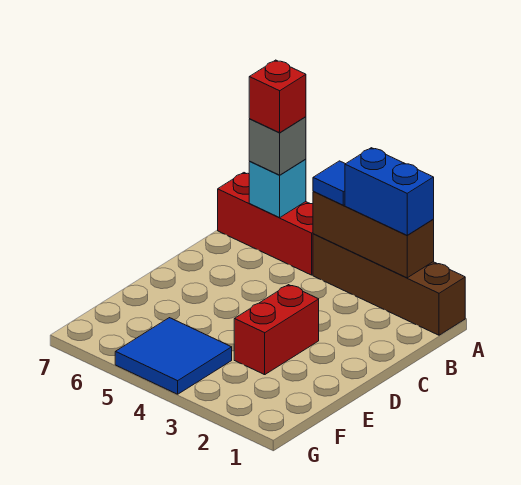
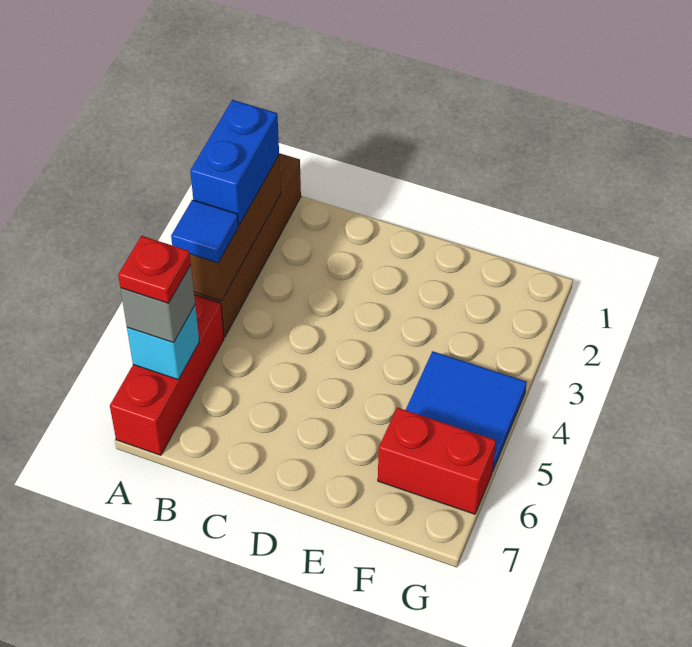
red brick A6 level 4 -> red plate A6 level 4
red brick D3:E3 level 1 -> red brick F6:G6 level 1

